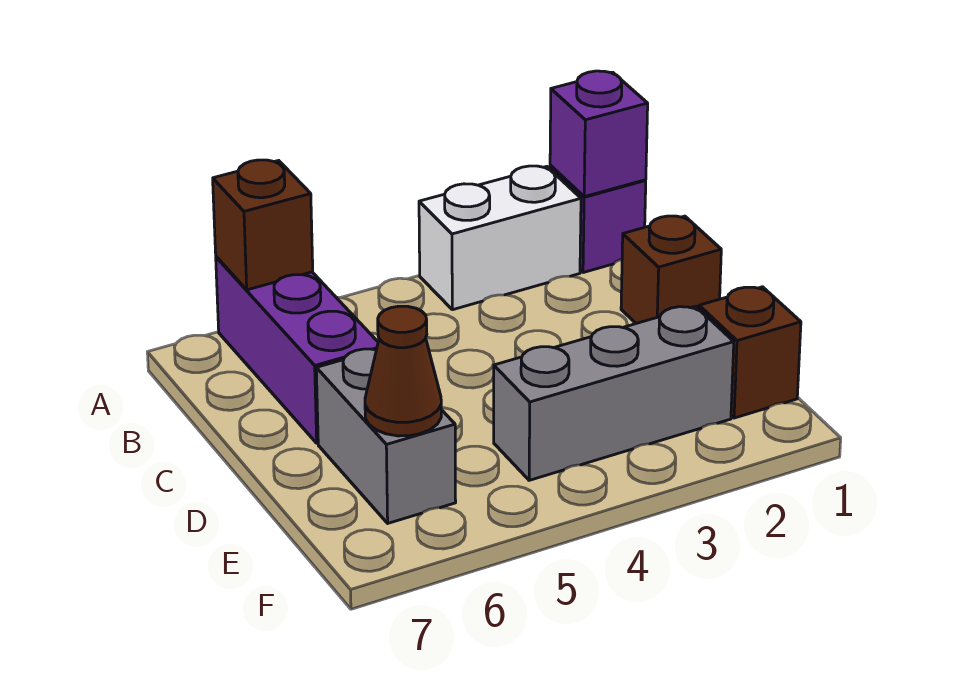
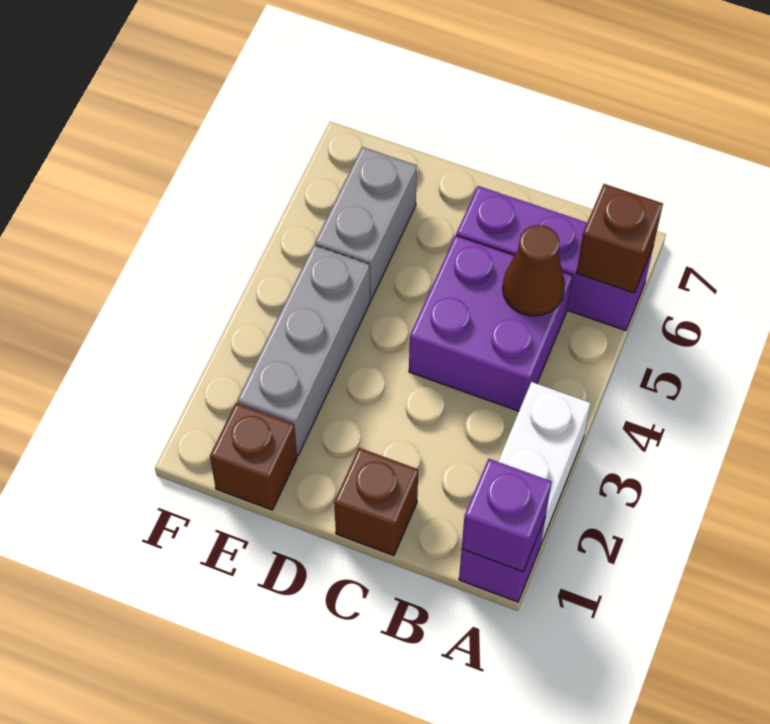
none -> purple brick B4:C5 level 1
grey brick D6:E6 level 1 -> grey brick E5:E6 level 1
brown cone E6 level 2 -> brown cone B5 level 2

